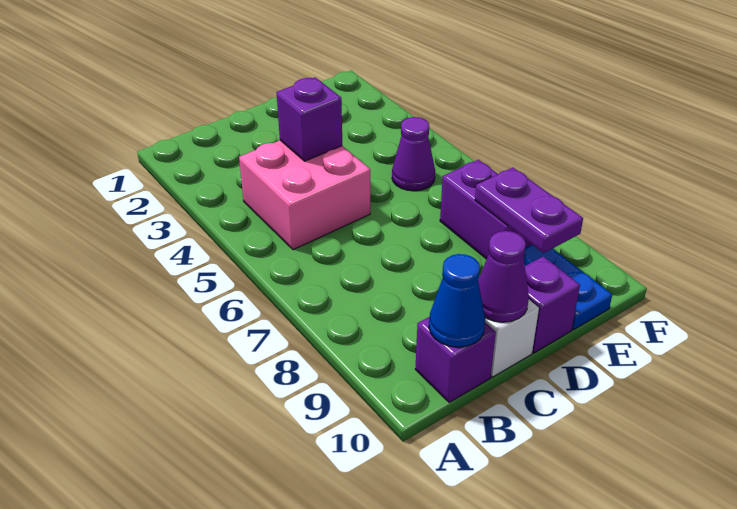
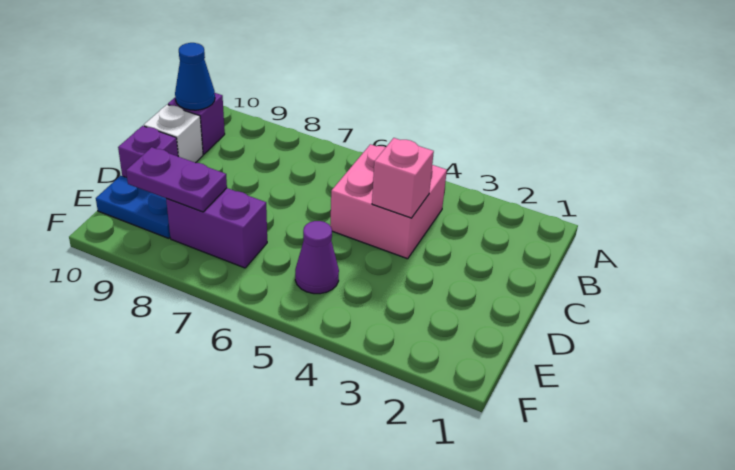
purple brick C4 level 2 -> pink brick C4 level 2
purple cone C10 level 2 -> none

